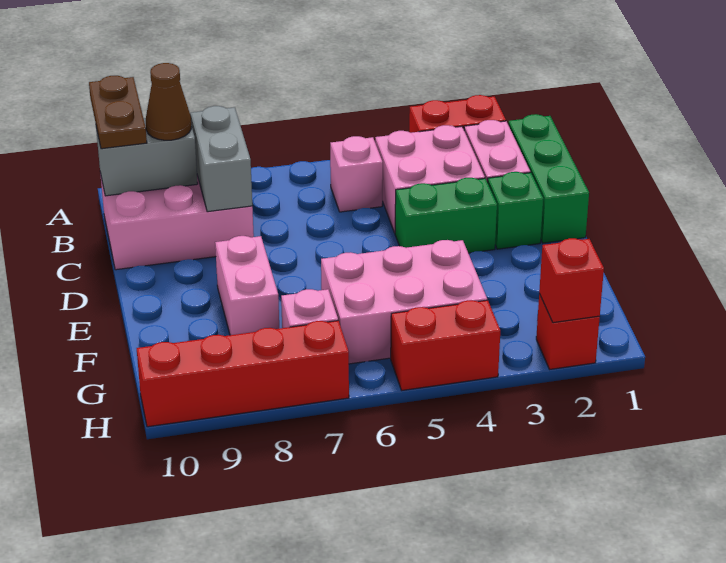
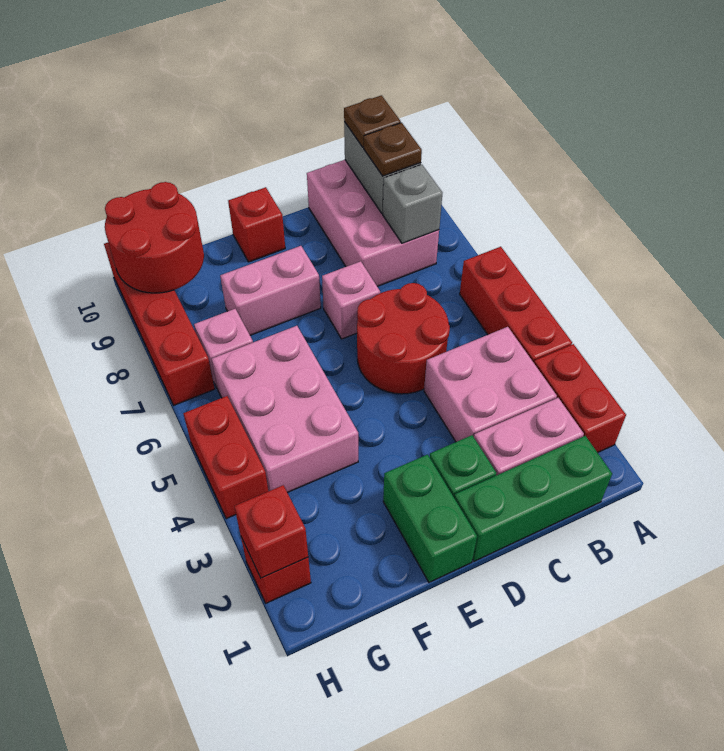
none -> red brick A4:A6 level 1
brown plate A10:B10 level 3 -> brown plate B10 level 3
pink brick B5 level 1 -> pink brick D7 level 1
grey brick B8:C8 level 2 -> grey brick B8 level 2
brown cone B9 level 3 -> brown plate B9 level 3
none -> red round brick C5:D6 level 1
green brick D3:D4 level 1 -> green brick E1:E2 level 1
none -> red brick E10 level 1
none -> red round brick G9:H10 level 2

